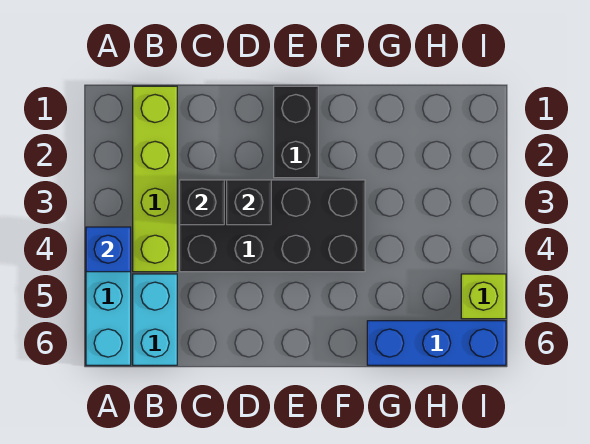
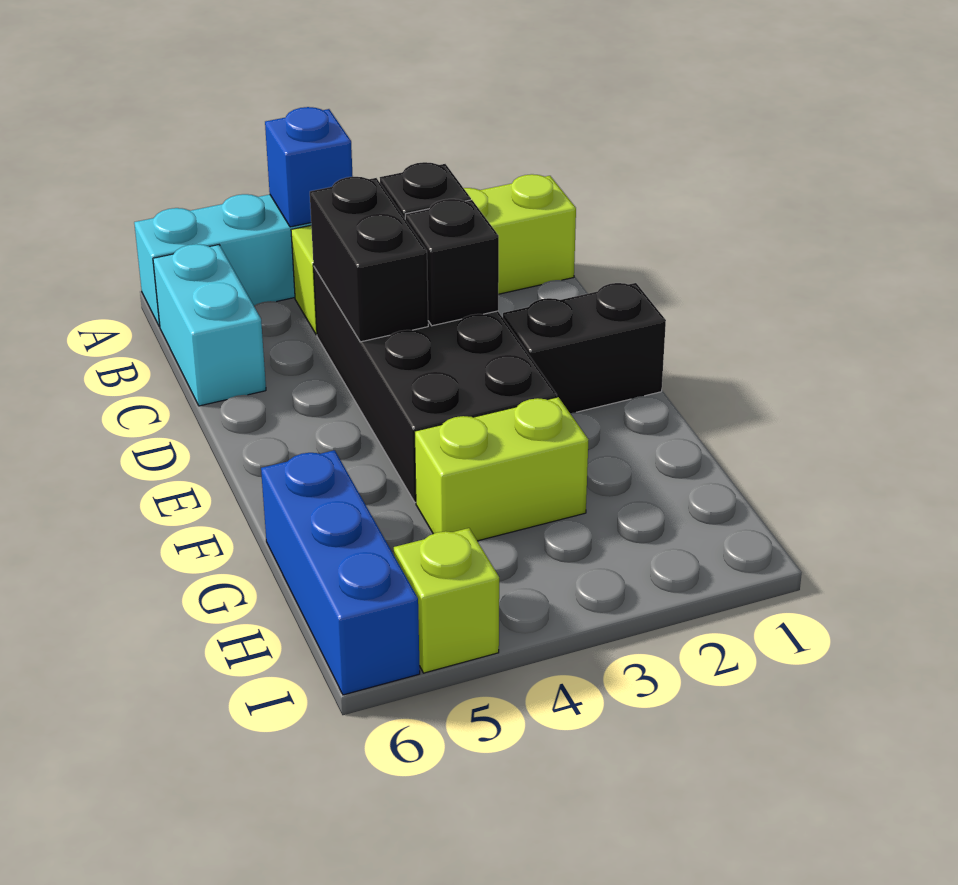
cyan brick B5:B6 level 1 -> cyan brick B6:C6 level 1
none -> black brick C4:D4 level 2
none -> lime brick G3:G4 level 1

